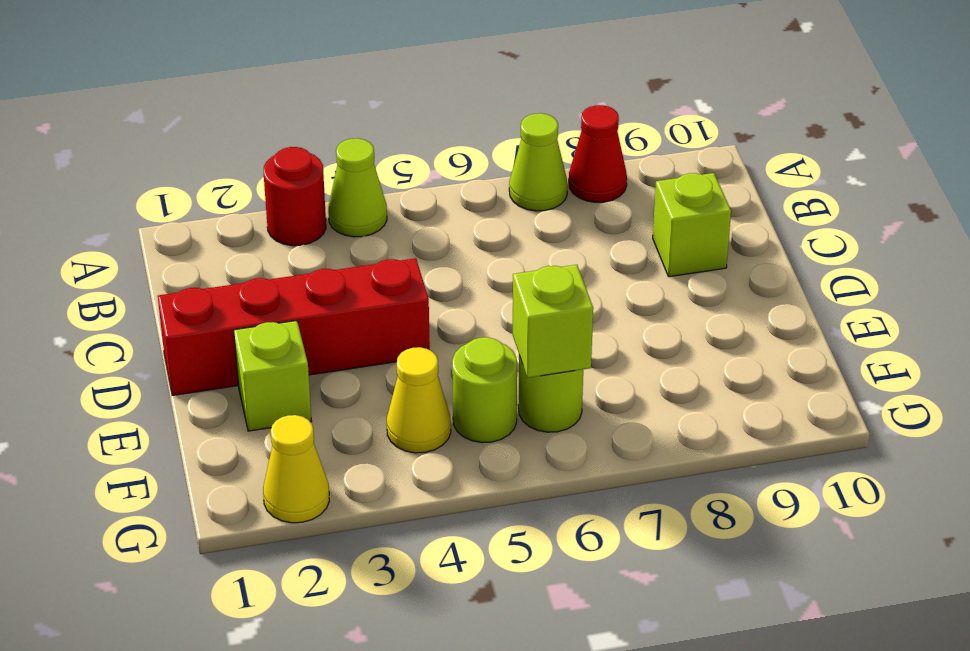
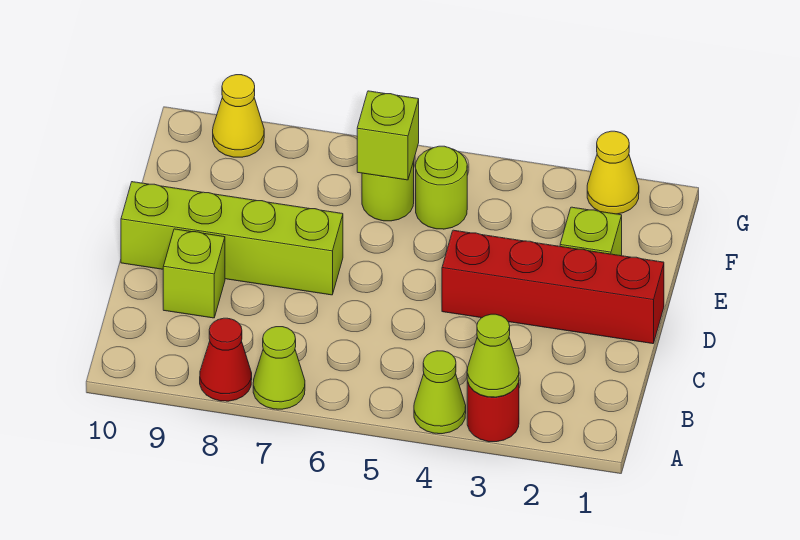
none -> lime cone A3 level 2
none -> lime brick D7:D10 level 1
yellow cone F4 level 1 -> yellow cone G9 level 1

